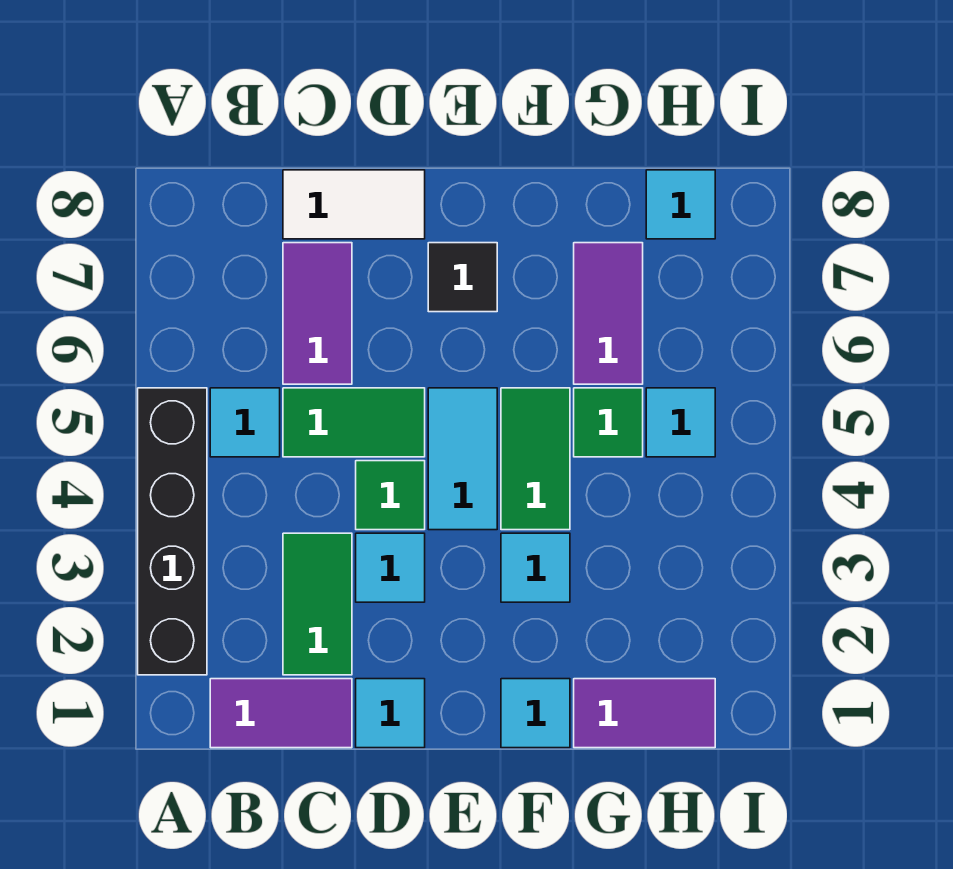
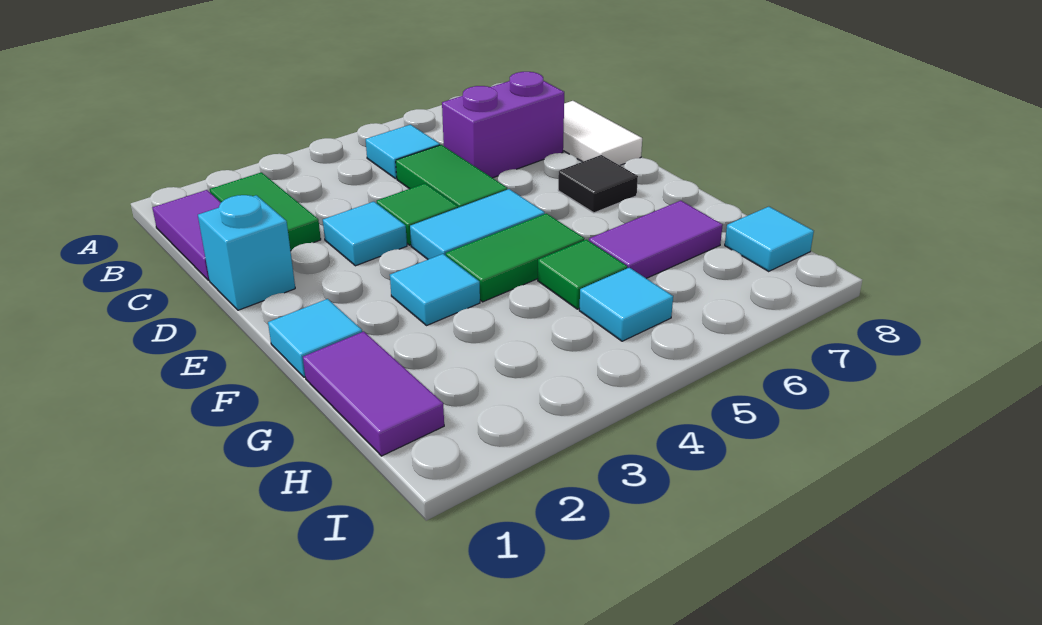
black brick A2:A5 level 1 -> none
green tile C2:C3 level 1 -> green tile B2:C2 level 1
purple tile C6:C7 level 1 -> purple brick C6:C7 level 1
cyan tile D1 level 1 -> cyan brick D1 level 1

